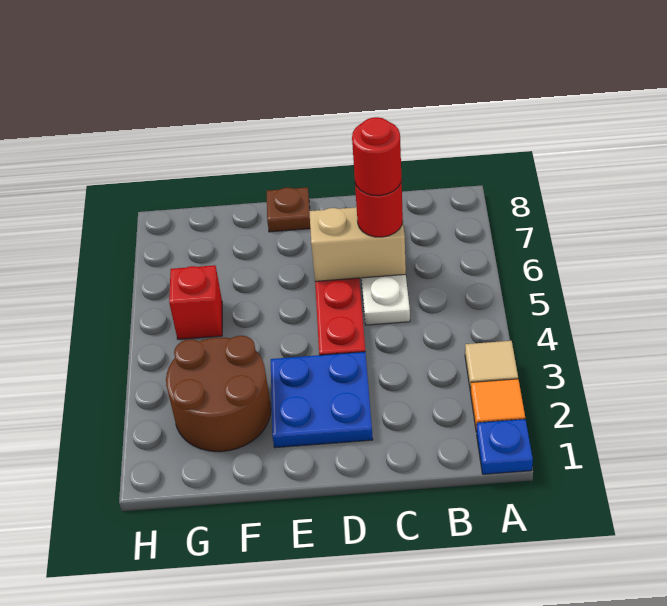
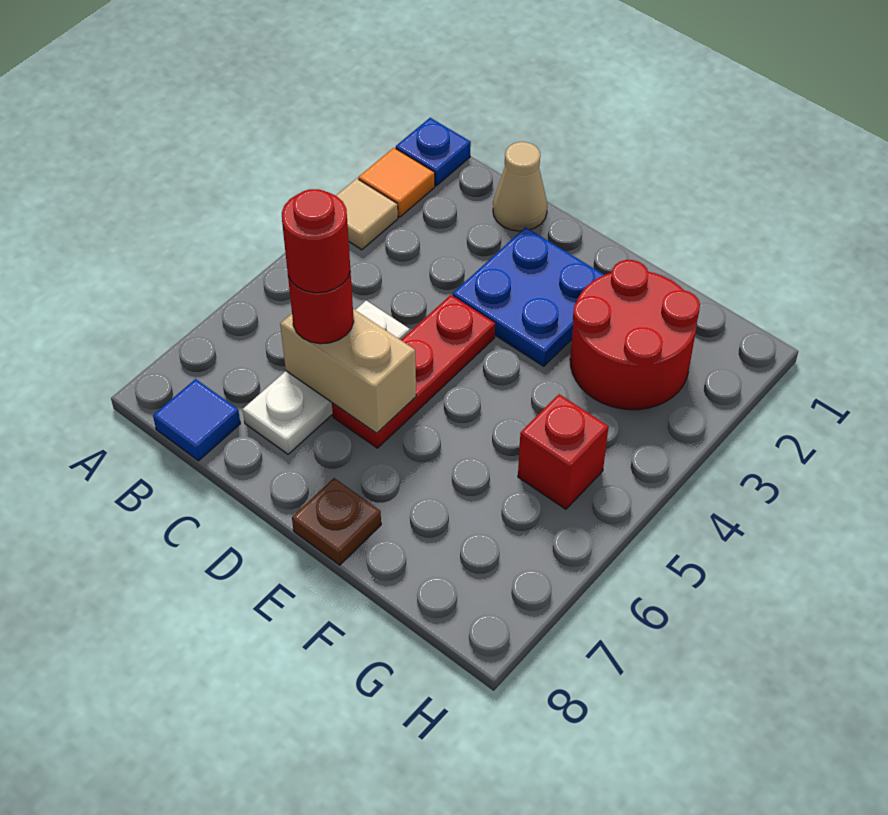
none -> blue tile B8 level 1
none -> tan cone C1 level 1
brown round brick F2:G3 level 1 -> red round brick F2:G3 level 1

